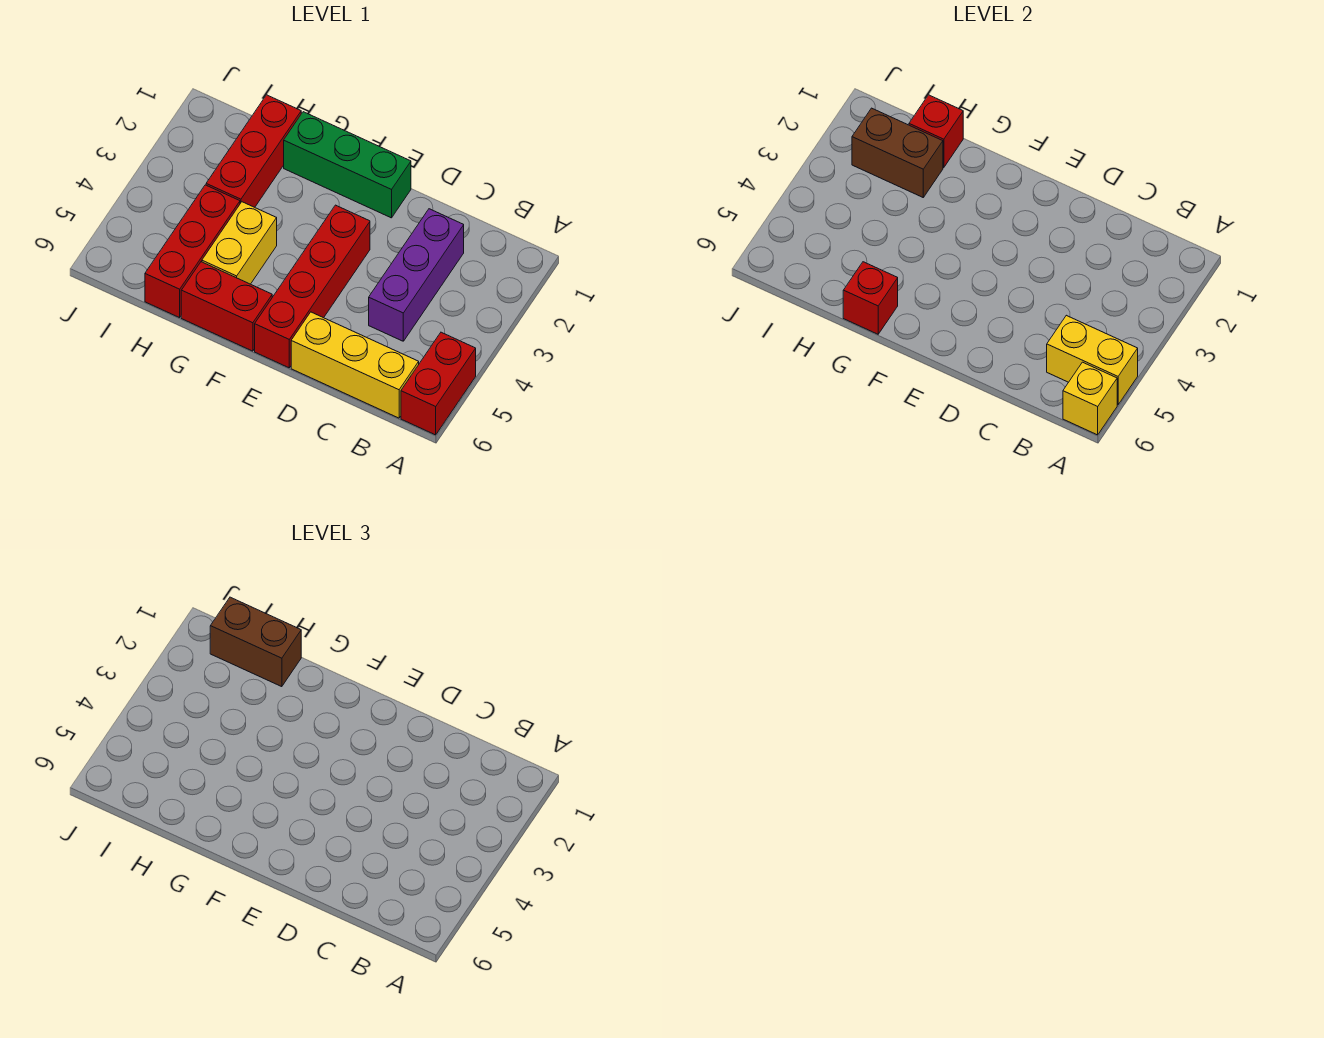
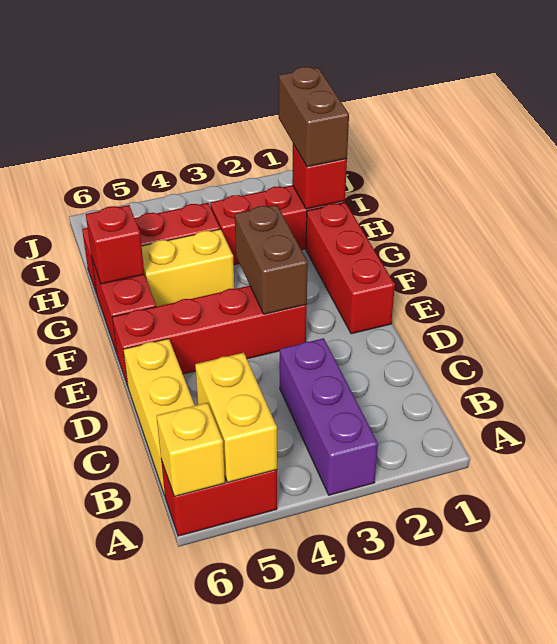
purple brick C2:C4 level 1 -> purple brick A3:C3 level 1
green brick E1:G1 level 1 -> red brick E1:G1 level 1
brown brick H2:I2 level 2 -> brown brick E3:F3 level 2

